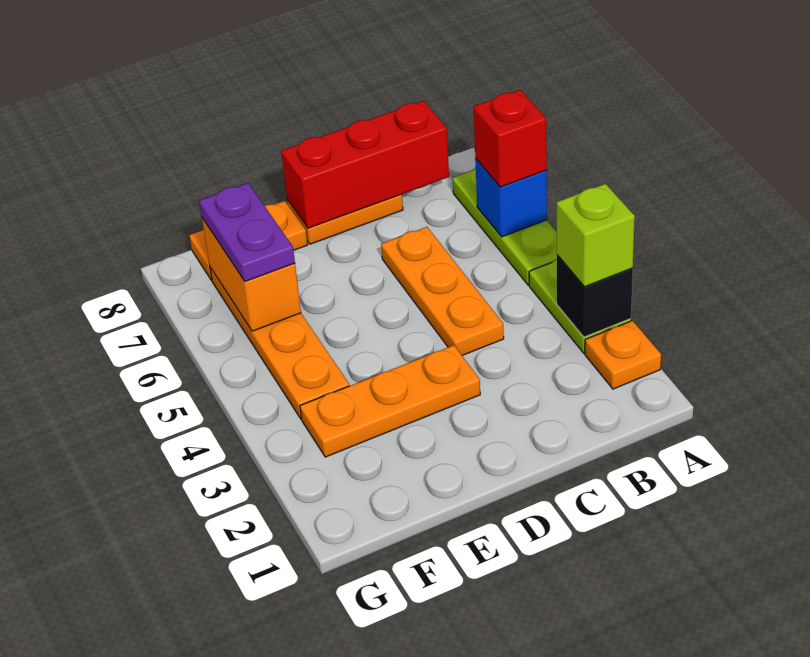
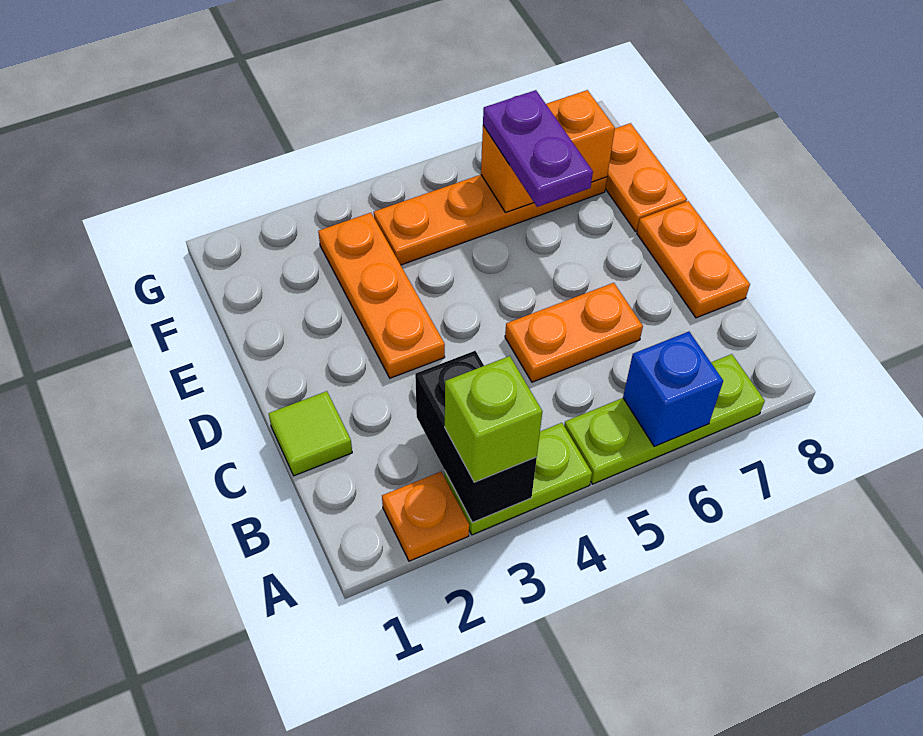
black brick A3 level 2 -> black brick A3:B3 level 2
red brick A6 level 3 -> none
red brick B8:D8 level 2 -> none
none -> lime tile C1 level 1
orange plate C4:C6 level 1 -> orange plate C5:C6 level 1
purple plate F6:F7 level 3 -> purple plate E6:F6 level 3

